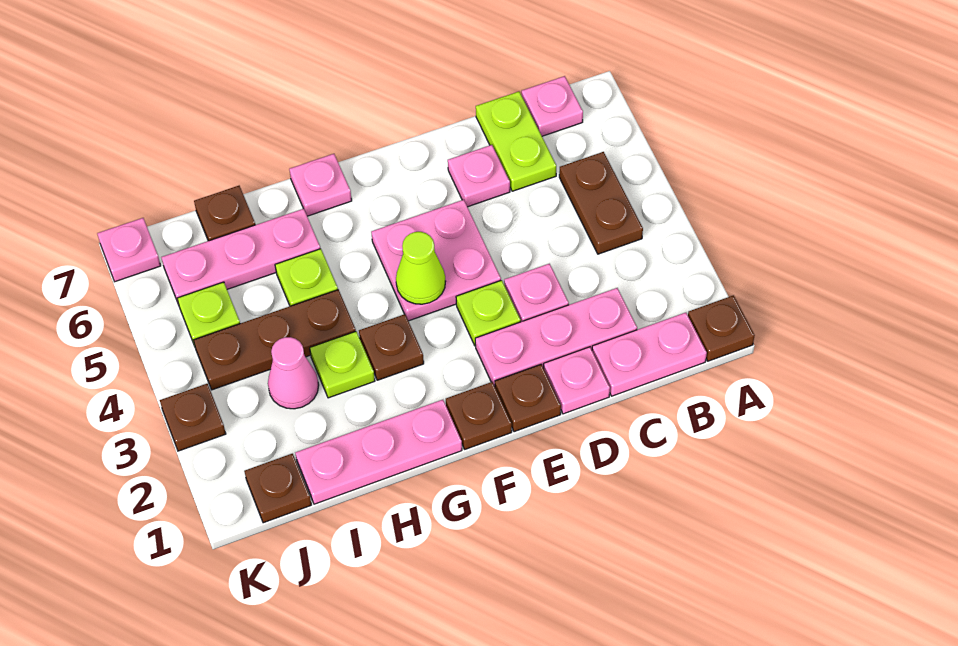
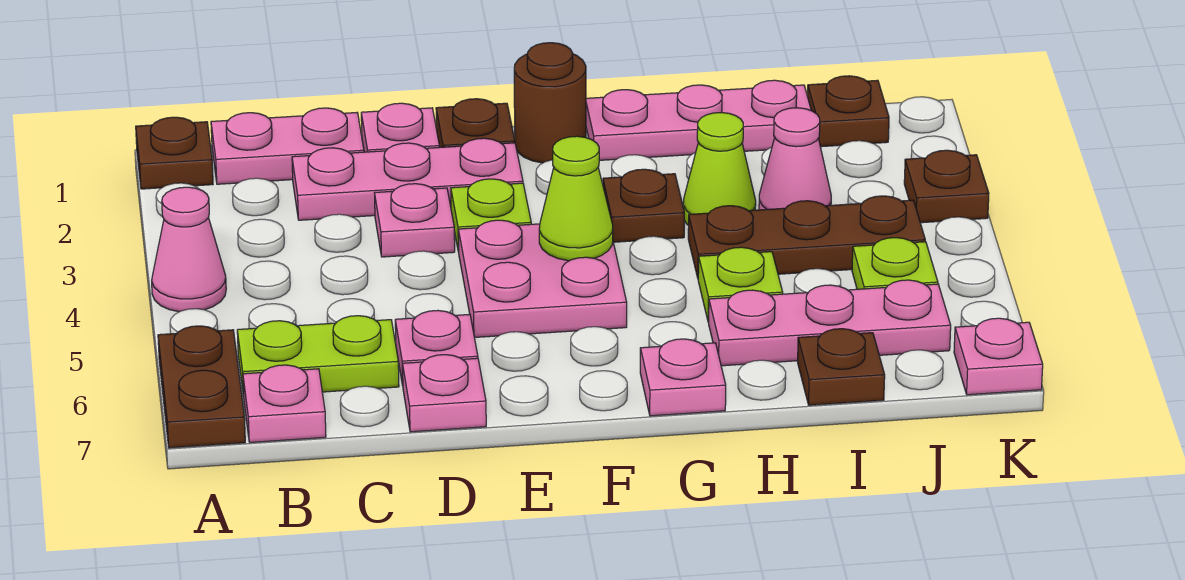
none -> pink cone A4 level 1
brown plate B4:B5 level 1 -> brown plate A6:A7 level 1
lime plate C6:C7 level 1 -> lime plate B6:C6 level 1
none -> pink plate D7 level 1
brown plate F1 level 1 -> brown round brick F1 level 1
lime plate H3 level 1 -> lime cone H3 level 1

